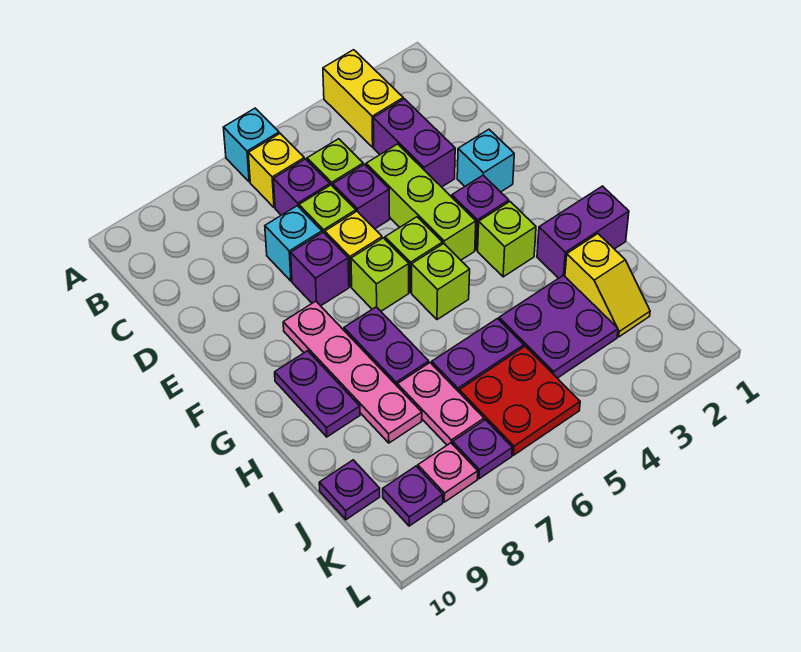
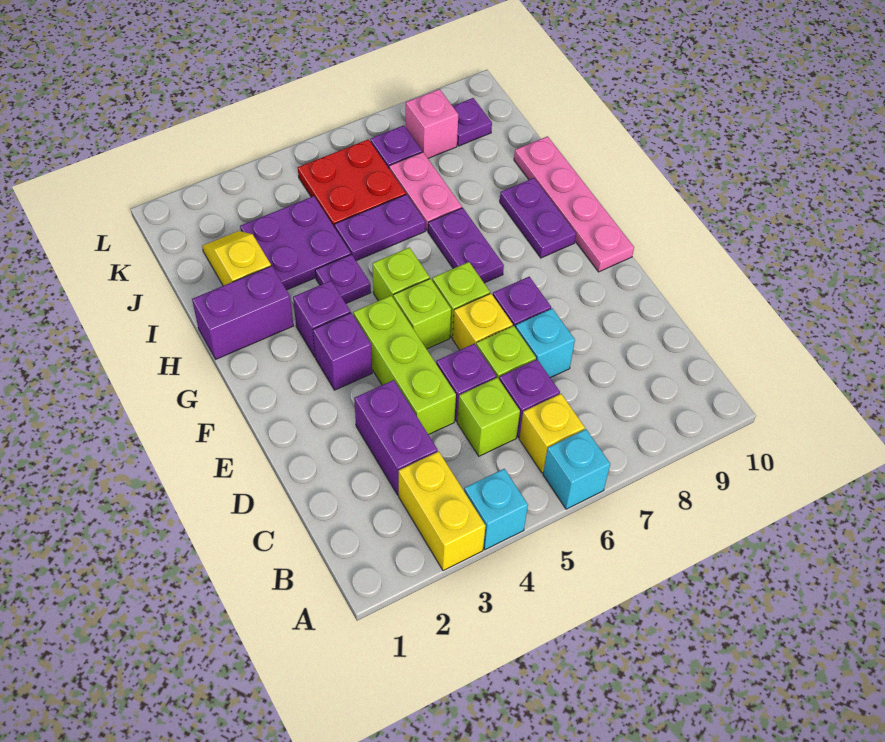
cyan brick E2 level 1 -> cyan brick A4 level 1
pink plate F8:I8 level 1 -> pink plate F10:I10 level 1
lime brick G3 level 1 -> purple brick G3 level 1
purple plate J10 level 1 -> purple plate H4 level 1
pink plate K8 level 1 -> pink brick K8 level 1

